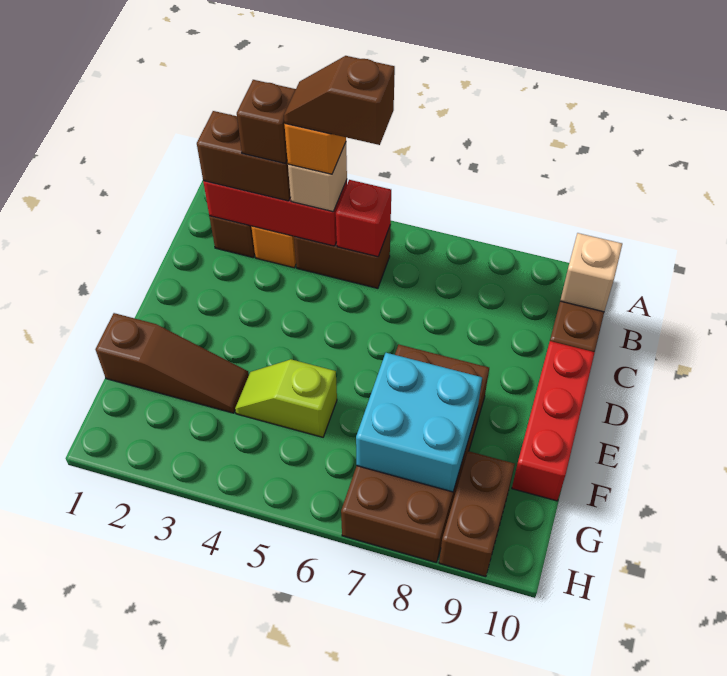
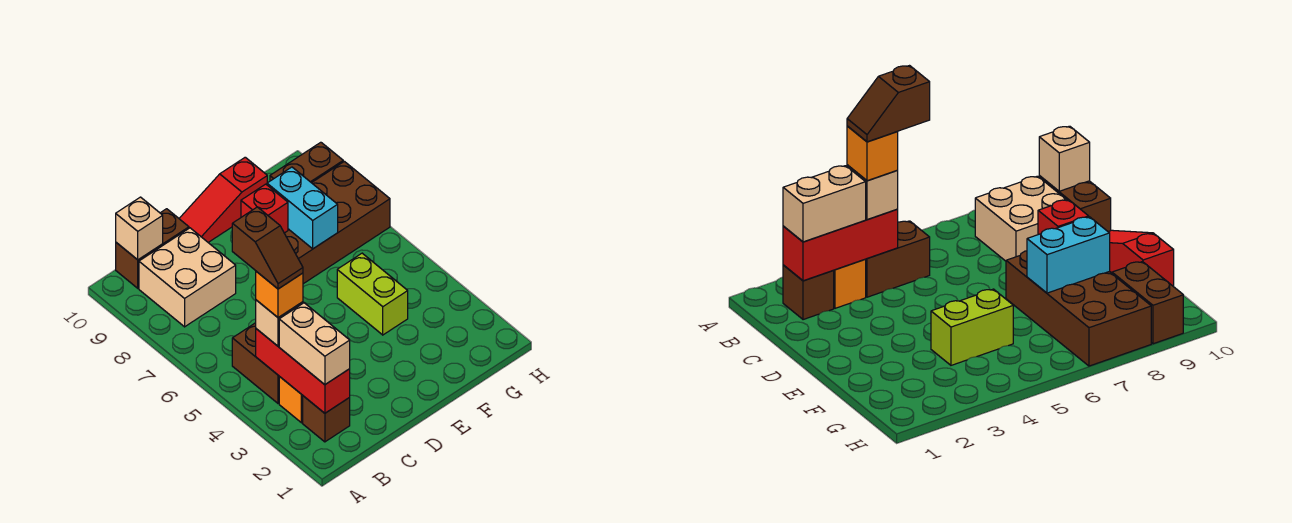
brown brick B2:B3 level 3 -> tan brick B2:B3 level 3
brown brick B3 level 4 -> none
red brick B5 level 2 -> red brick E8 level 2
none -> tan brick B8:C9 level 1
red brick D10:F10 level 1 -> red slope D10:F10 level 1 top F
brown slope F1:F3 level 1 top 1 -> none
lime slope F4:F5 level 1 top 5 -> lime brick F4:F5 level 1
cyan brick F7:G8 level 2 -> cyan brick F7:F8 level 2

